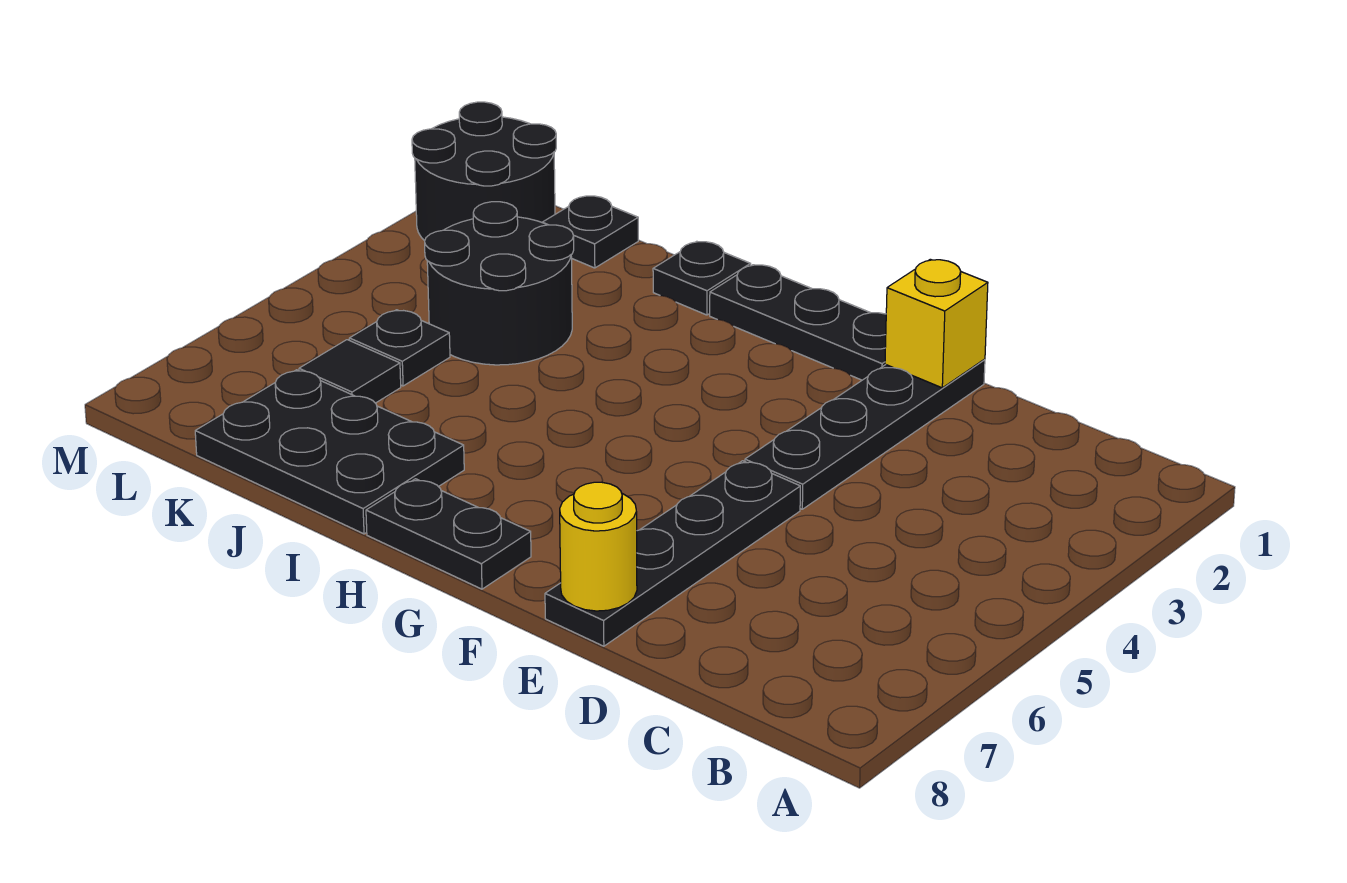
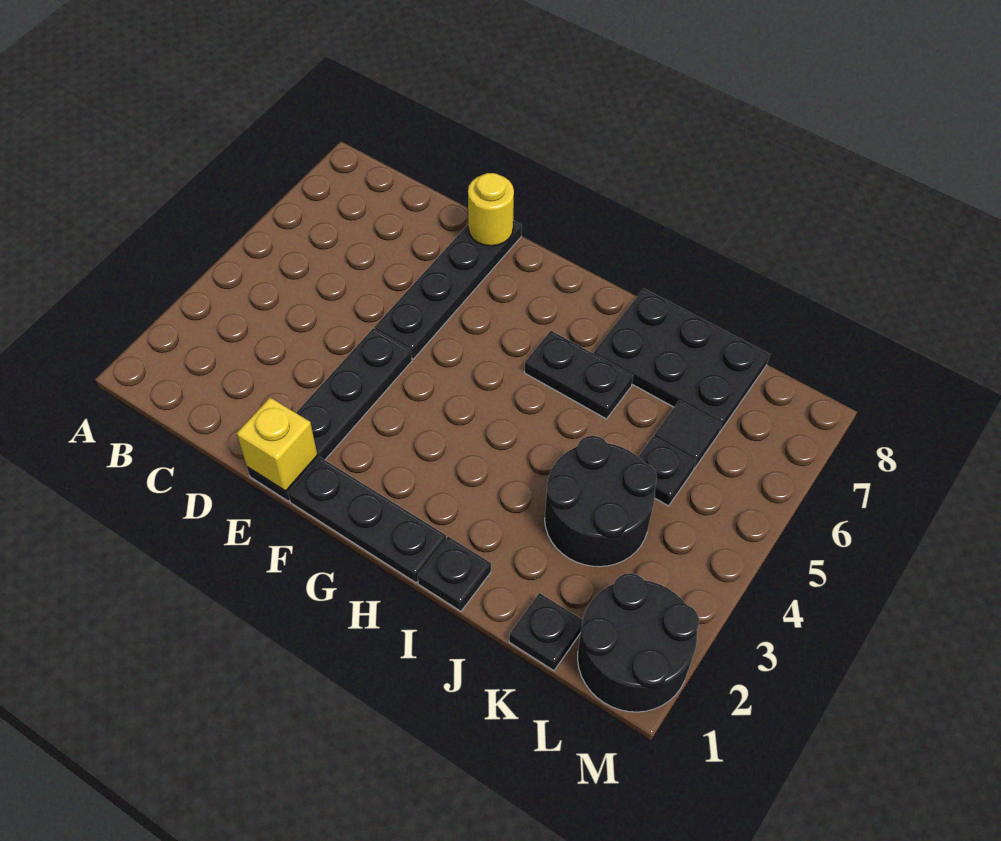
black plate G8:H8 level 1 -> black plate H6:I6 level 1

